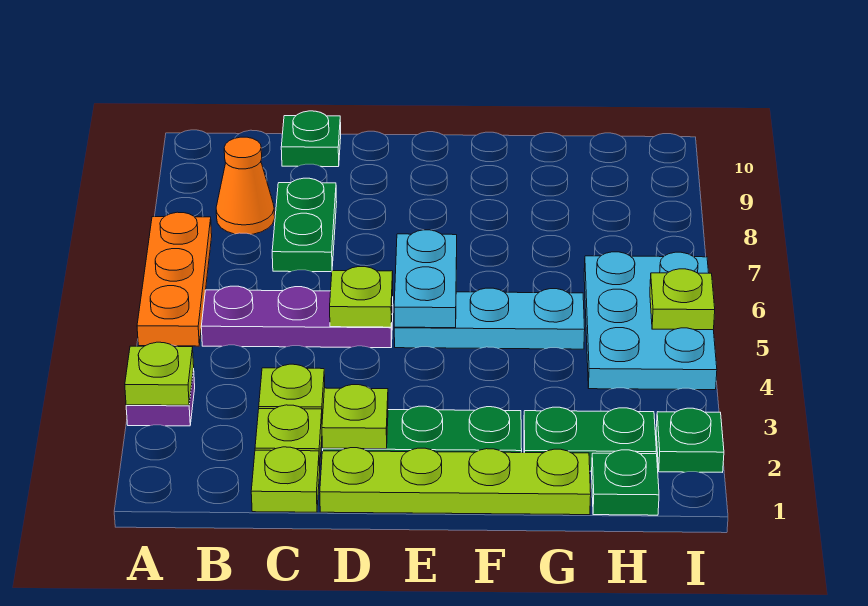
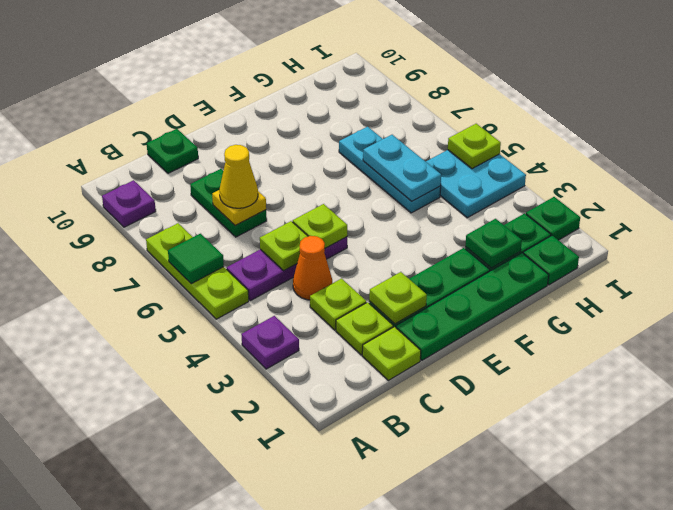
lime plate A3 level 2 -> lime plate C5 level 2
orange plate A5:A7 level 1 -> lime plate A5:A7 level 1
none -> green tile A6 level 2
none -> purple plate A9 level 1
orange cone B8 level 1 -> orange cone C4 level 1
none -> yellow plate C7 level 2
none -> yellow cone C7 level 3
lime plate D1:G1 level 1 -> green plate D1:G1 level 1
cyan plate E5:G5 level 1 -> cyan plate G5:G7 level 1
cyan plate E5:E6 level 2 -> cyan plate G5:G6 level 2
none -> green plate G2 level 2
cyan plate H4:I6 level 1 -> cyan plate H4:I5 level 1

